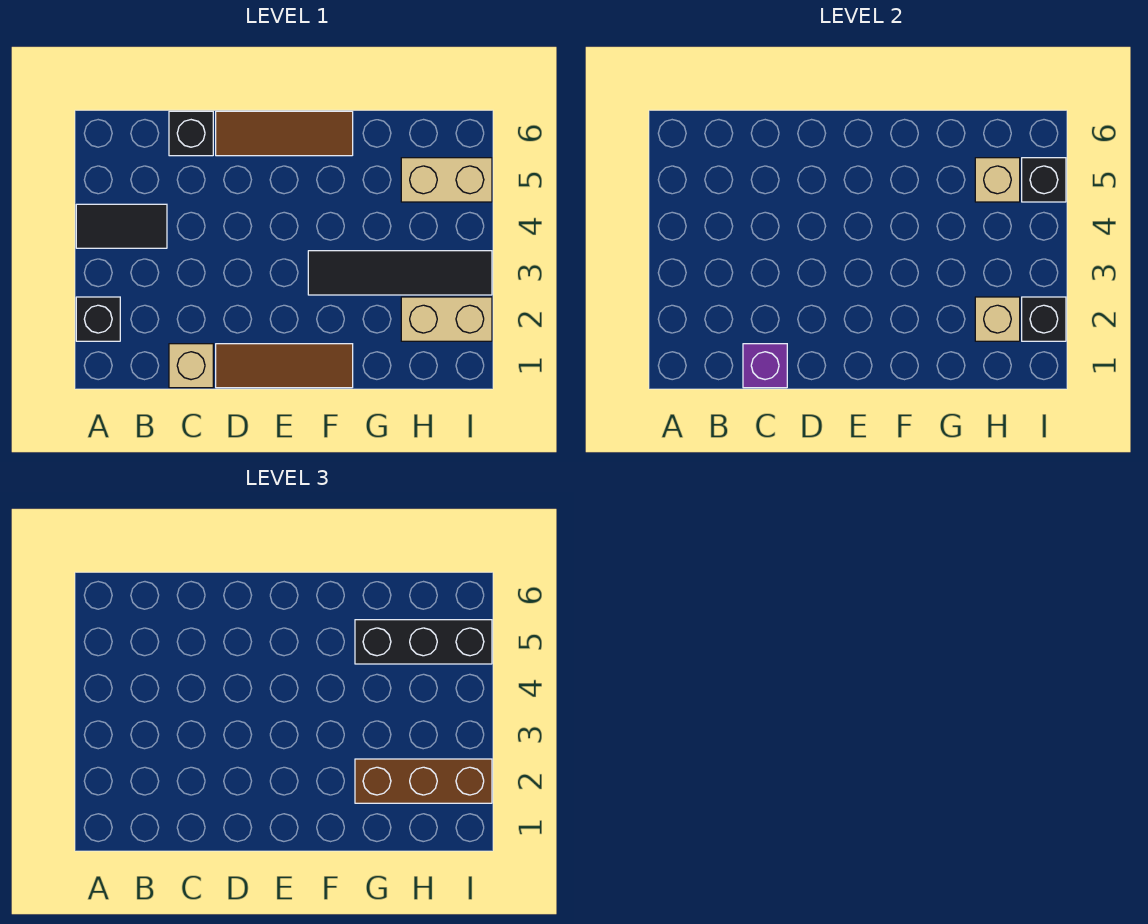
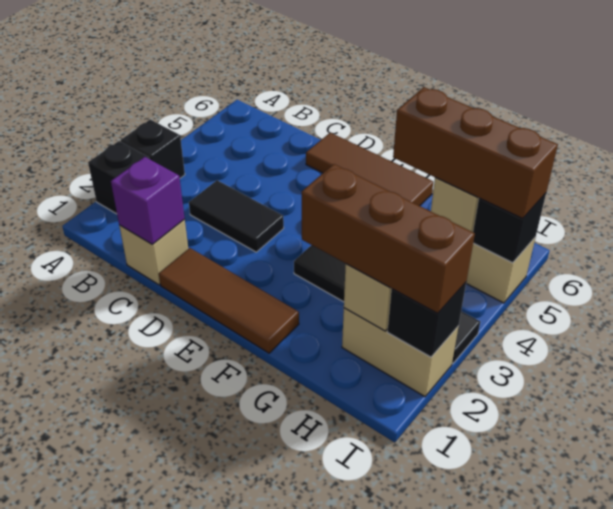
black tile A4:B4 level 1 -> black tile C3:D3 level 1
black brick C6 level 1 -> black brick A3 level 1
black brick G5:I5 level 3 -> brown brick G5:I5 level 3

